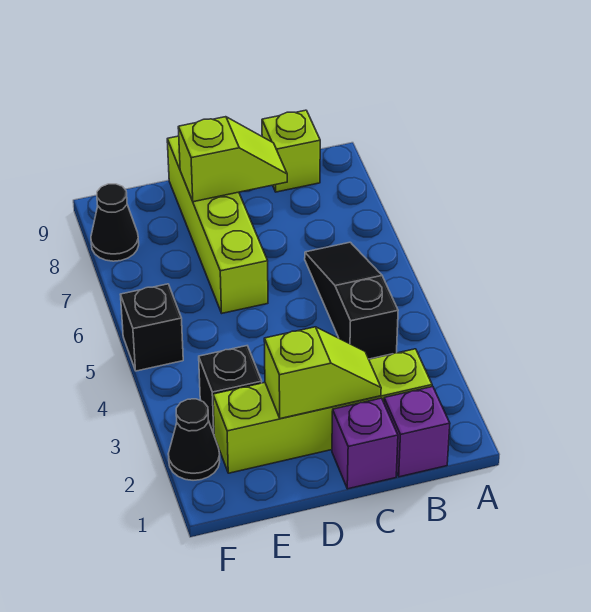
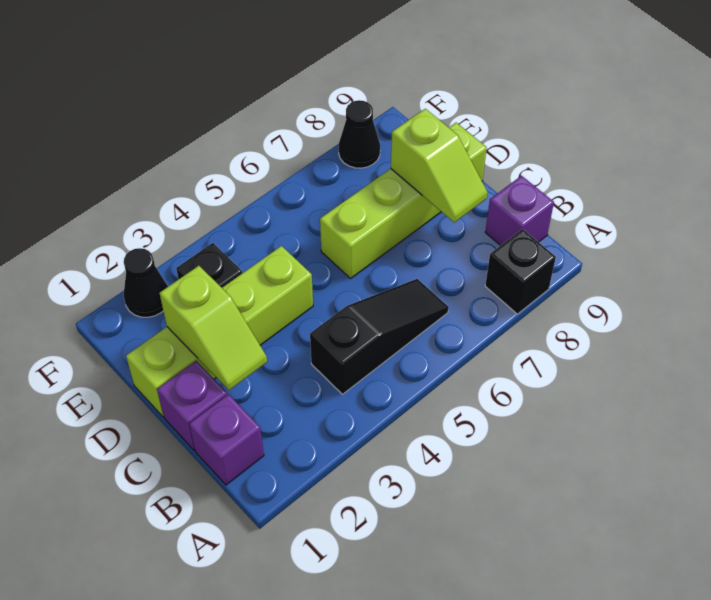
lime brick B2:E2 level 1 -> lime brick D1:D4 level 1
lime brick B9 level 1 -> purple brick B9 level 1
black brick F5 level 1 -> black brick A8 level 1

